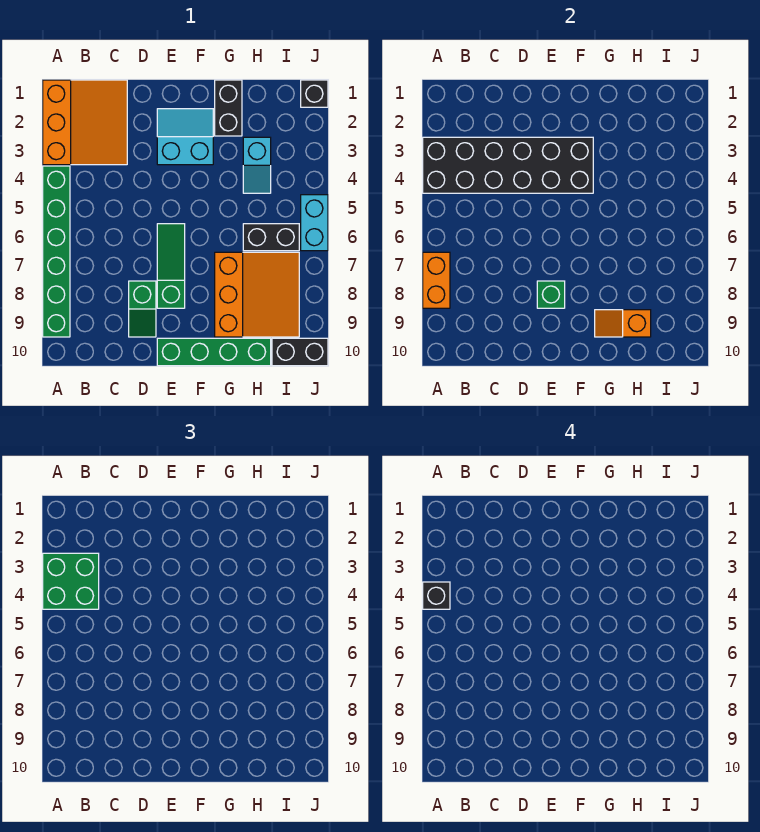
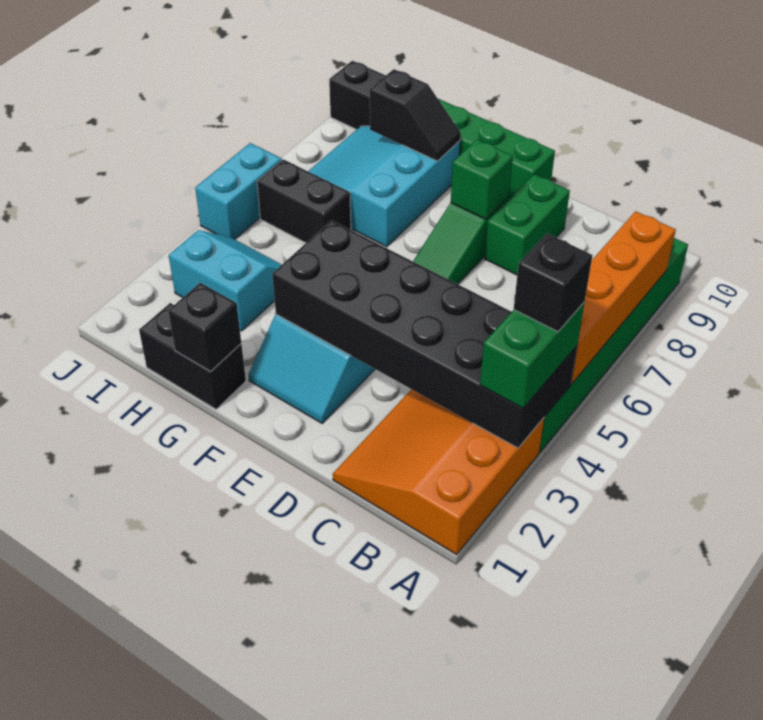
green brick A3:B4 level 3 -> green brick A3:A4 level 3
orange brick A7:A8 level 2 -> orange brick A5:A8 level 2
green slope D8:D9 level 1 top 8 -> green brick D8:D9 level 1
black brick G1:G2 level 1 -> black brick G1:H1 level 1
orange slope G7:I9 level 1 top G -> cyan slope G7:I9 level 1 top G
orange slope G9:H9 level 2 top H -> black slope G9:H9 level 2 top H
cyan slope H3:H4 level 1 top 3 -> cyan slope H3:I4 level 1 top 3
black brick J1 level 1 -> black brick G1 level 2

